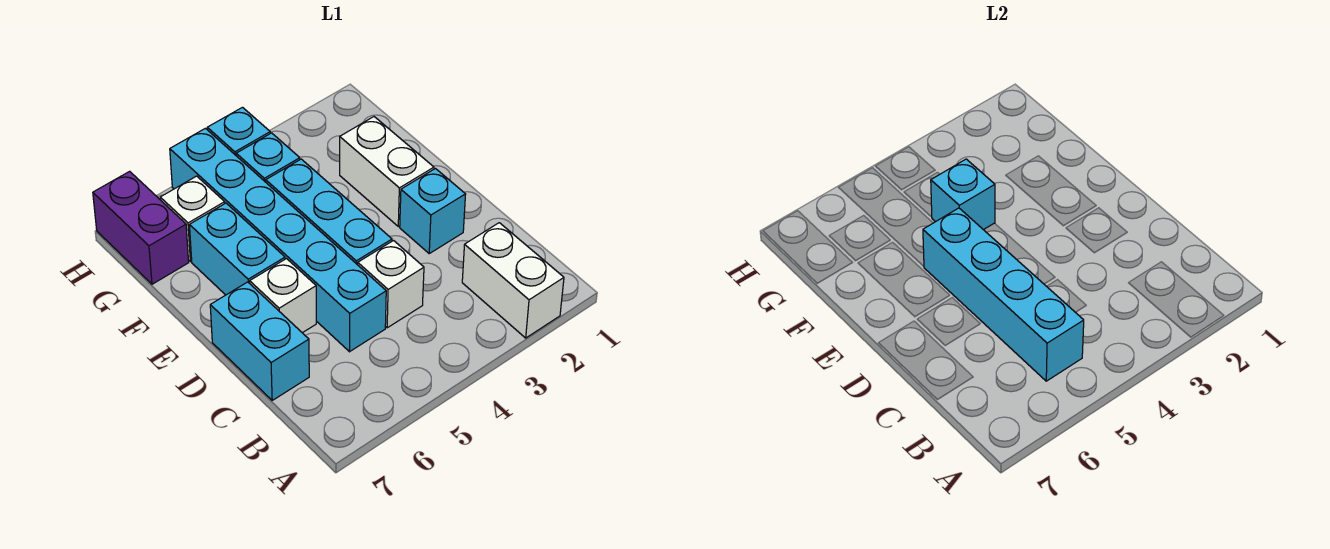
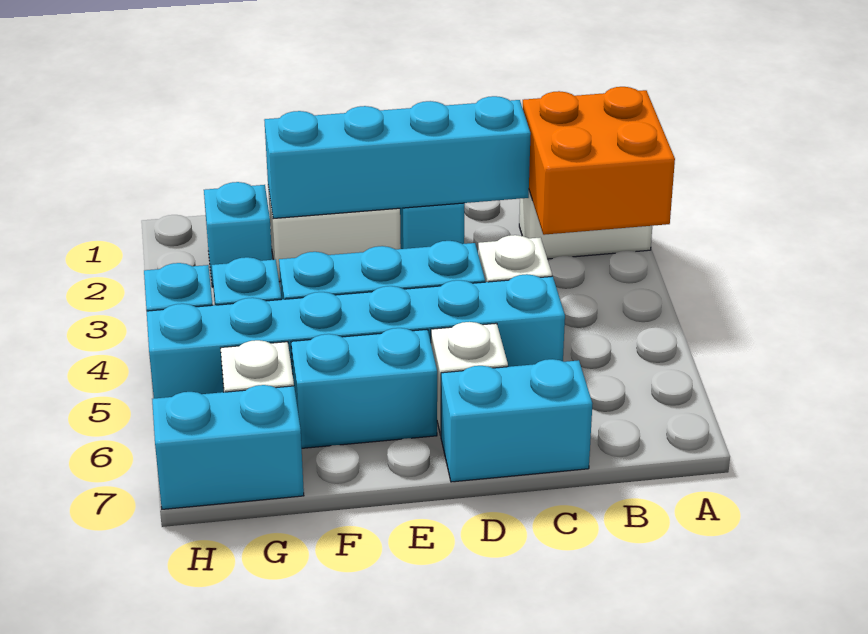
none -> orange brick A2:B3 level 2
cyan brick B5:E5 level 2 -> cyan brick C2:F2 level 2
cyan brick F4 level 2 -> cyan brick G2 level 1
purple brick G7:H7 level 1 -> cyan brick G7:H7 level 1

